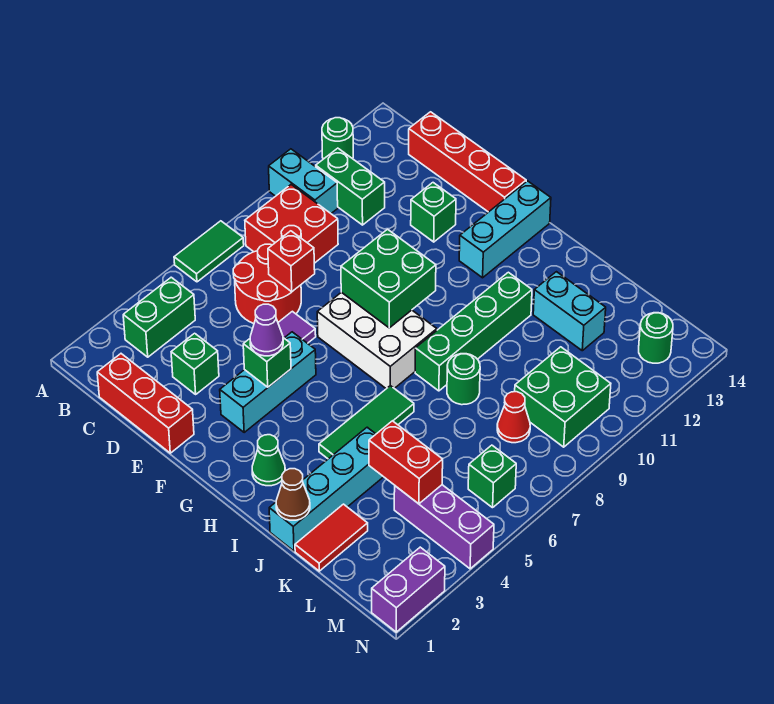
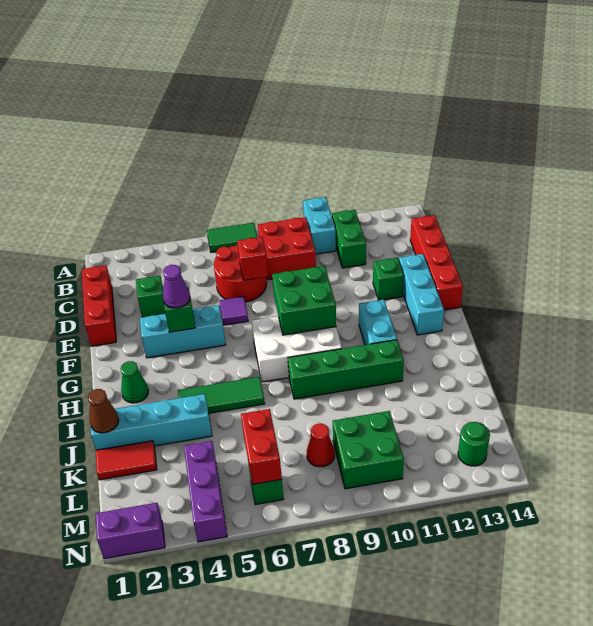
green round brick A12 level 1 -> none
green brick B3:B4 level 1 -> none
white brick F7:H8 level 1 -> white brick G7:H9 level 1
cyan brick G12:G14 level 1 -> cyan brick E13:G13 level 1
green round brick J8 level 1 -> none
cyan brick J12:K12 level 1 -> cyan brick G11:H11 level 1
red brick K4:L4 level 2 -> red brick L6:M6 level 2

